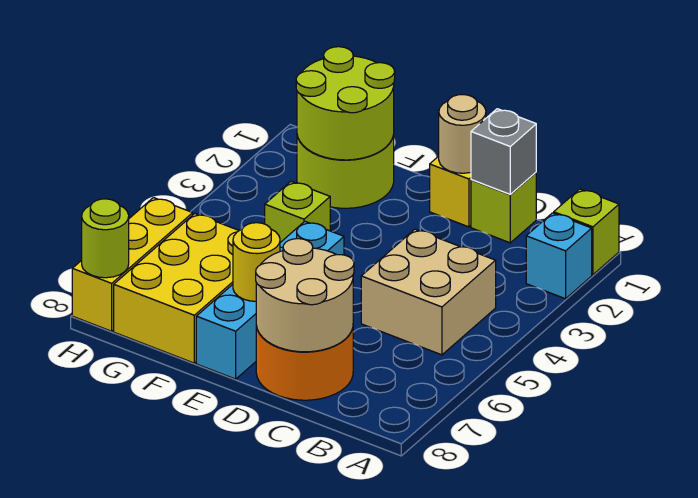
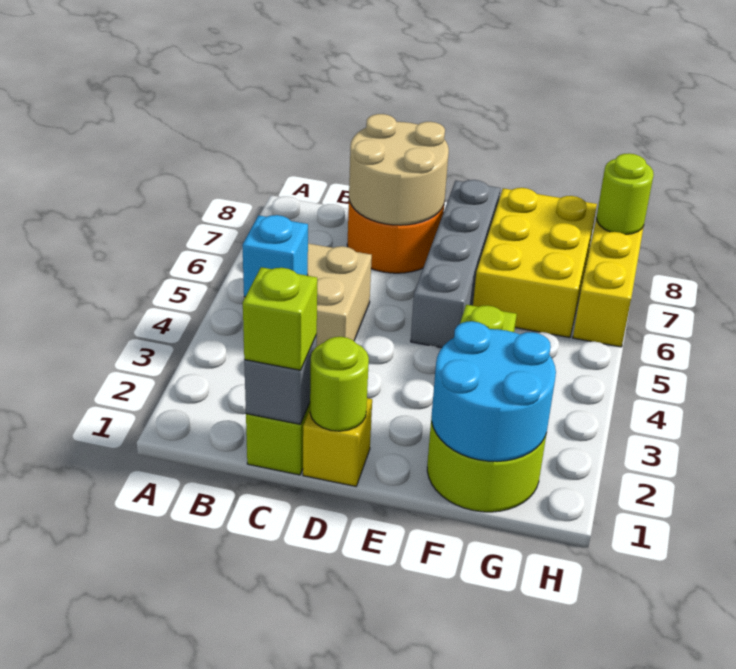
lime brick A1 level 1 -> lime brick C1 level 3
cyan brick A2 level 1 -> cyan brick B4 level 2
tan round brick D1 level 2 -> lime round brick D1 level 2
cyan brick E5:E8 level 1 -> grey brick E5:E8 level 1
yellow round brick E7 level 2 -> none
lime round brick F1:G2 level 2 -> cyan round brick F1:G2 level 2

